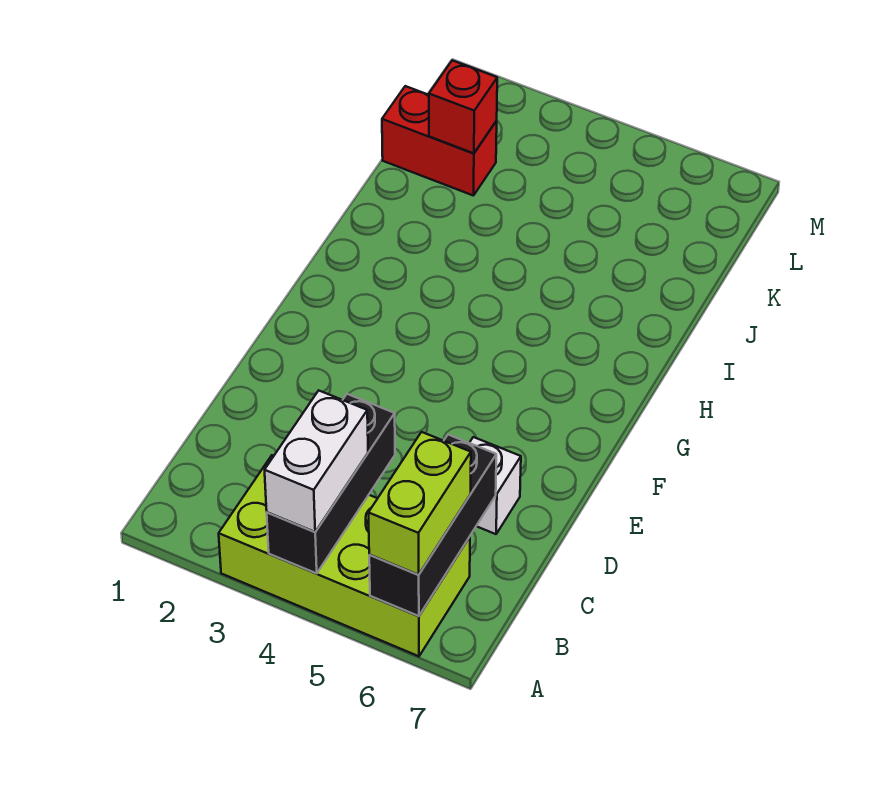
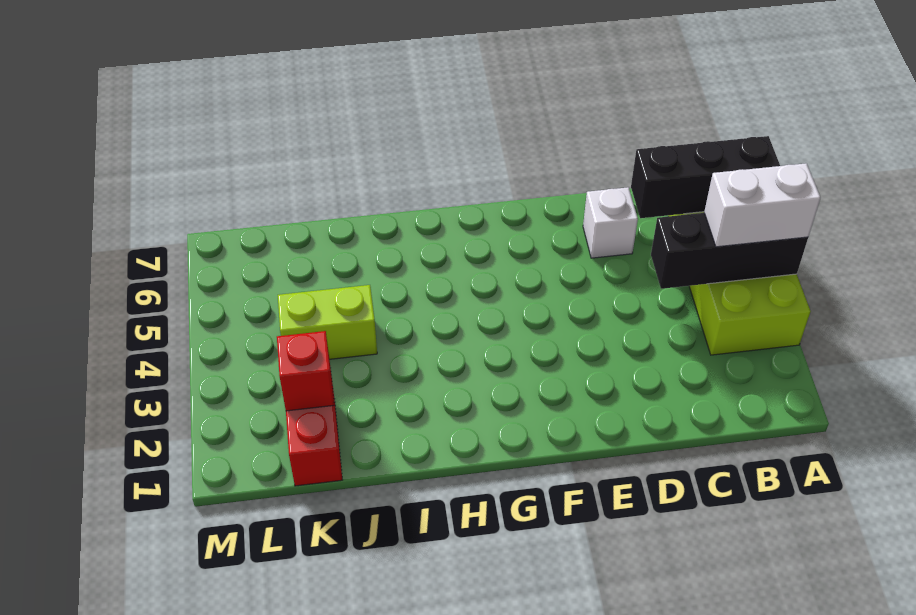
lime brick A6:B6 level 3 -> lime brick J4:K4 level 1

